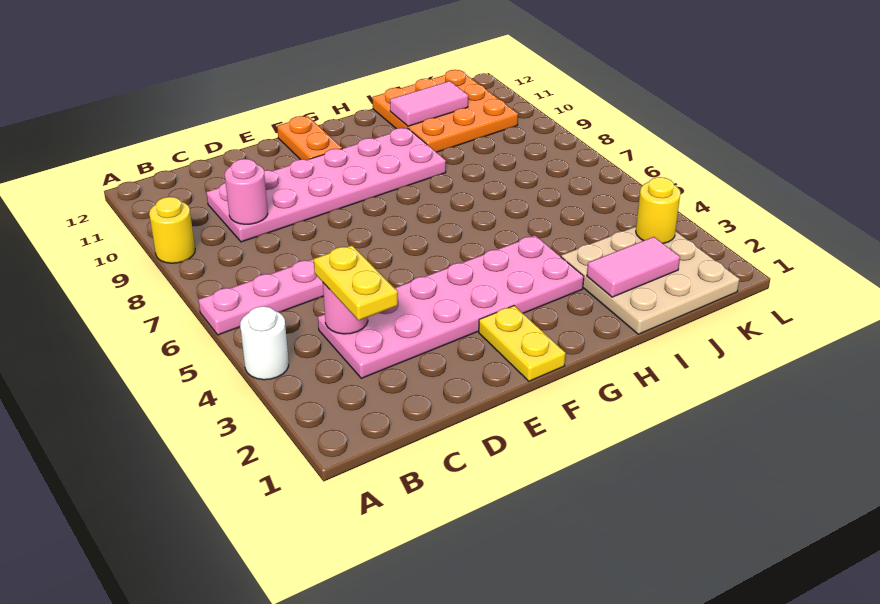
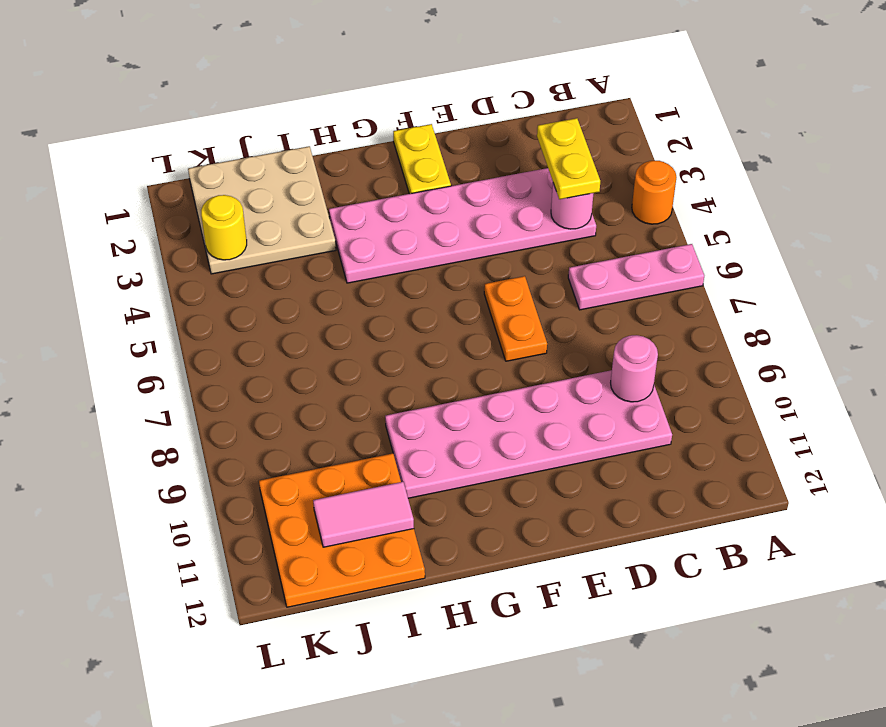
white round brick A4 level 1 -> orange round brick A4 level 1
yellow round brick A9 level 1 -> none
orange plate F11:F12 level 1 -> orange plate E6:E7 level 1
pink tile I2:J2 level 2 -> none

